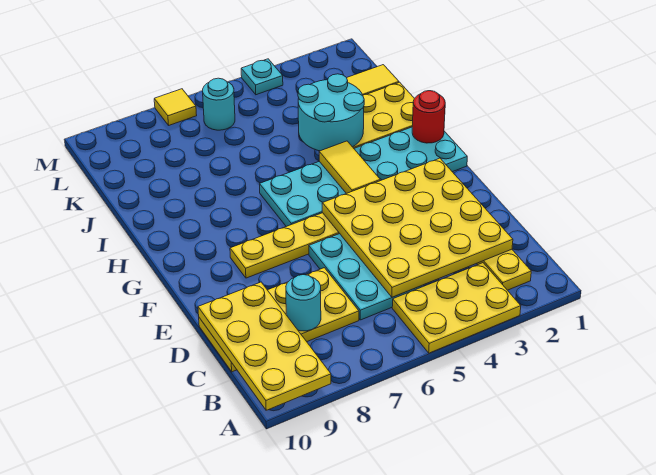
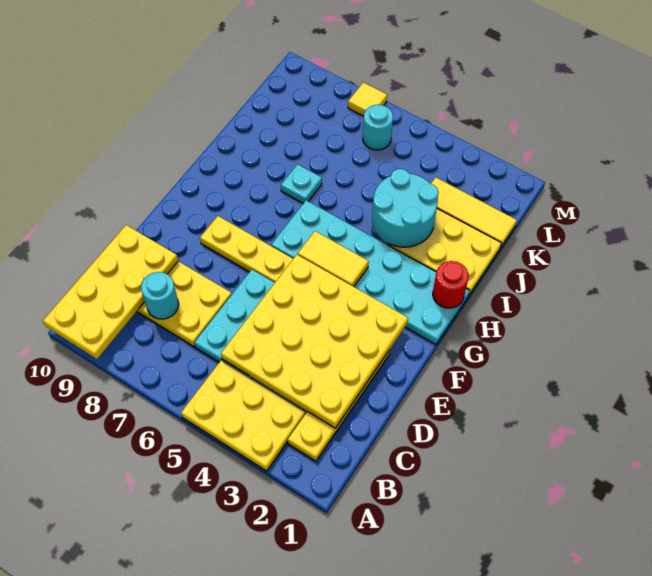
yellow tile G4:H4 level 2 -> yellow tile G4:G5 level 2
cyan plate M4 level 1 -> cyan plate I7 level 1

